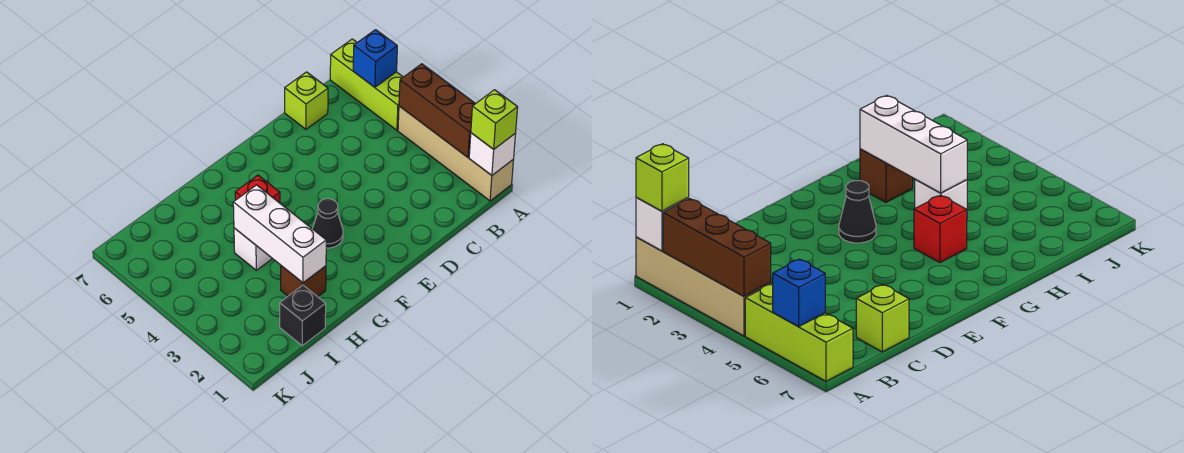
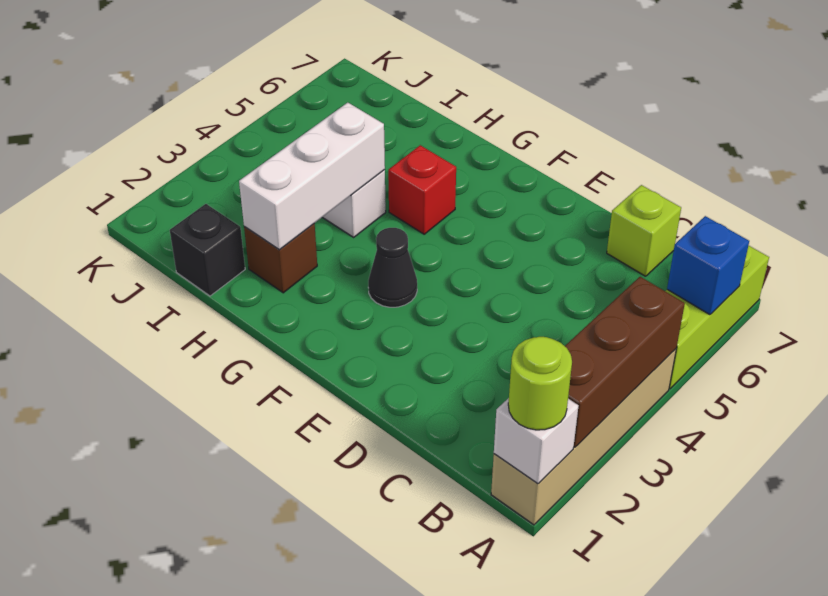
lime brick A1 level 3 -> lime round brick A1 level 3

